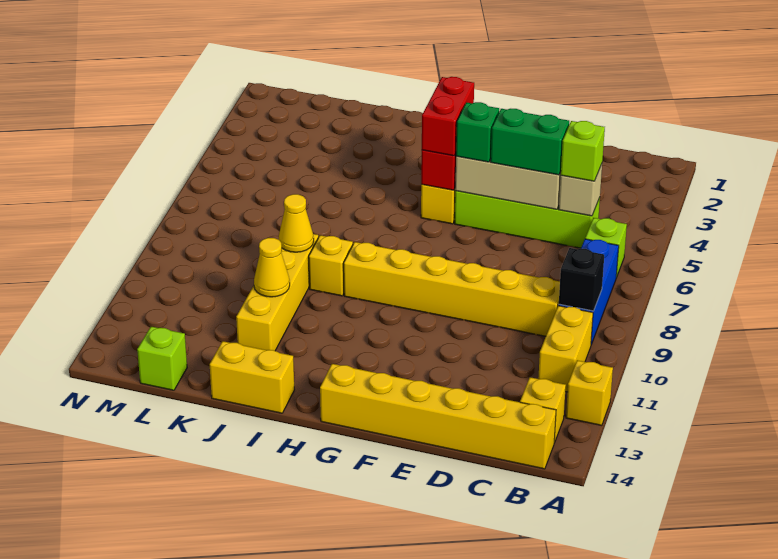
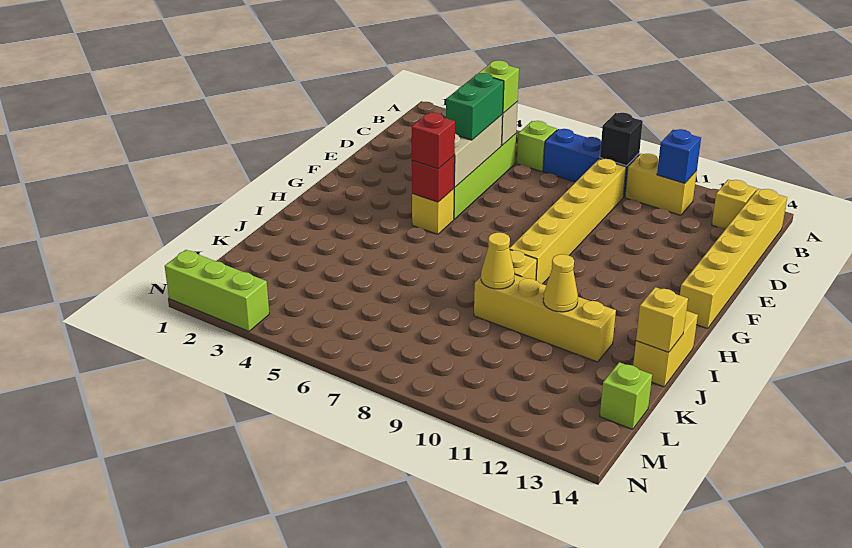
yellow brick A12 level 1 -> yellow brick J14 level 2
none -> blue brick B11 level 2
green brick F5 level 3 -> none
red brick G4:G5 level 3 -> red brick G5 level 3
none -> lime brick N1:N3 level 1

